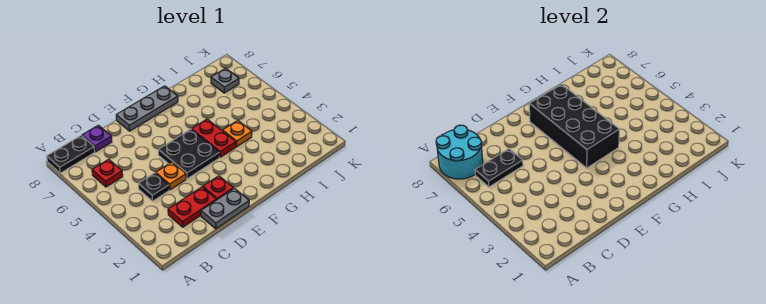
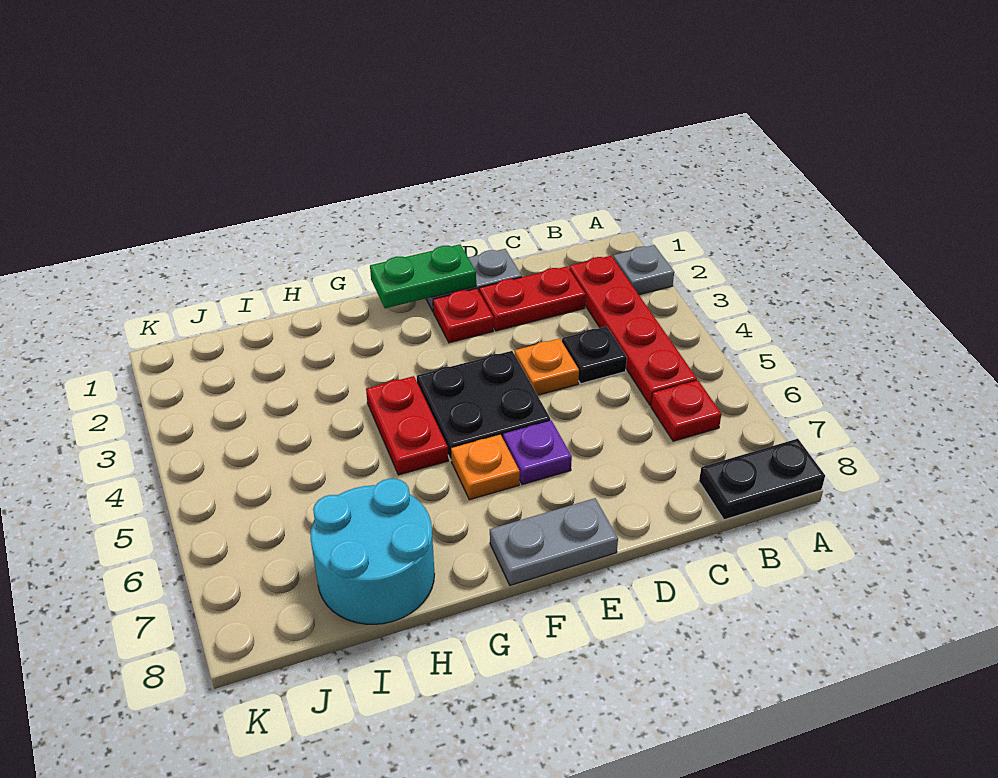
cyan round brick A7:B8 level 2 -> cyan round brick H7:I8 level 1
none -> red plate B2:B5 level 1
black plate B6:C6 level 2 -> none
purple plate C8 level 1 -> purple plate E6 level 1
none -> green plate E1:F1 level 2
grey plate E8:G8 level 1 -> grey plate E8:F8 level 1
black brick F4:G7 level 2 -> none
orange plate H4 level 1 -> orange plate F6 level 1
grey plate J7 level 1 -> grey plate A2 level 1

